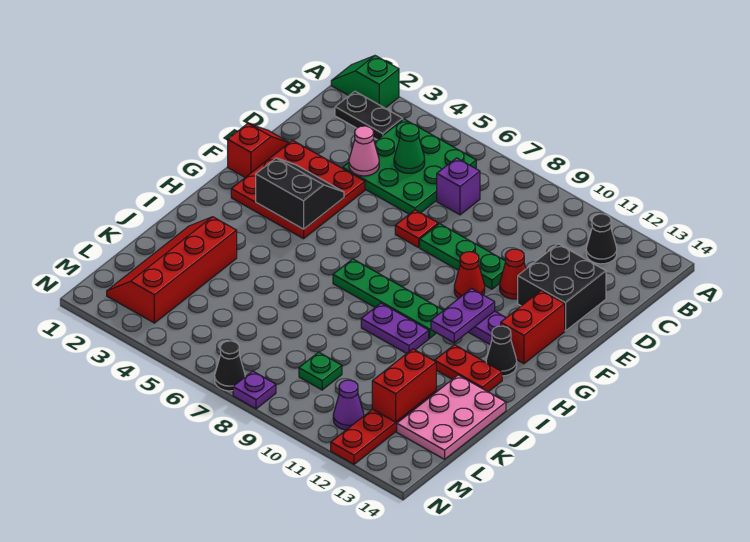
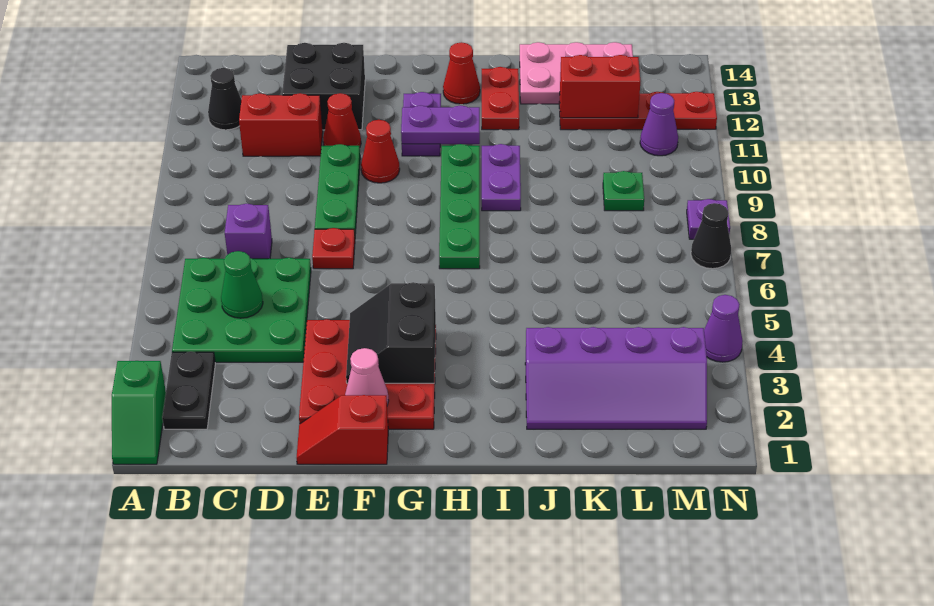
pink cone D4 level 2 -> pink cone F2 level 2
red brick F13:G13 level 1 -> red brick C11:D11 level 1
black cone H13 level 1 -> red cone H13 level 1
red slope J2:M3 level 1 top 3 -> purple slope J2:M3 level 1 top 3
none -> purple cone N4 level 1

